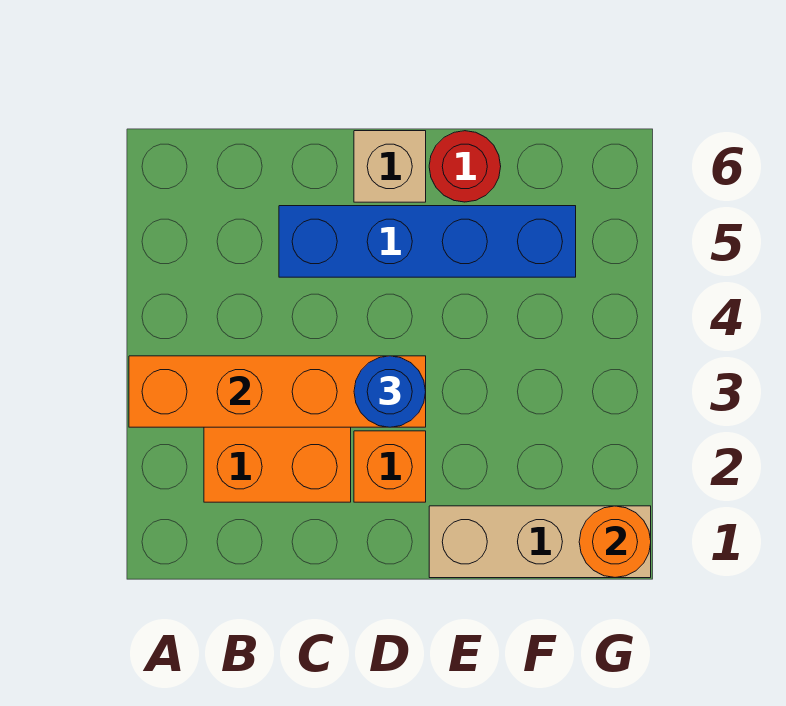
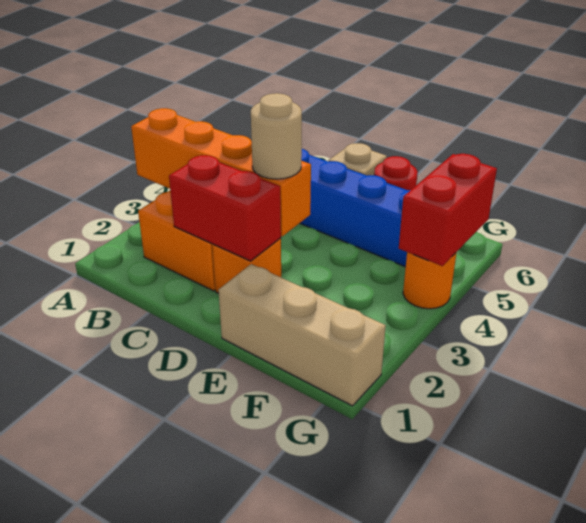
none -> red brick C2:D2 level 2
blue round brick D3 level 3 -> tan round brick D3 level 3
orange round brick G1 level 2 -> orange round brick G4 level 1
none -> red brick G4:G5 level 2

